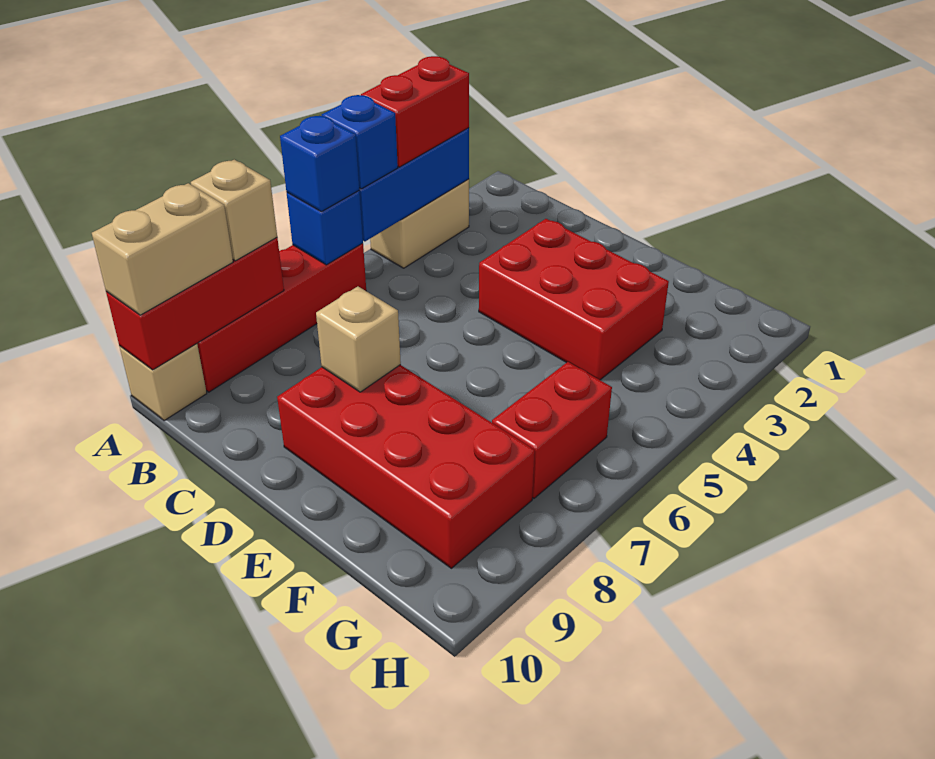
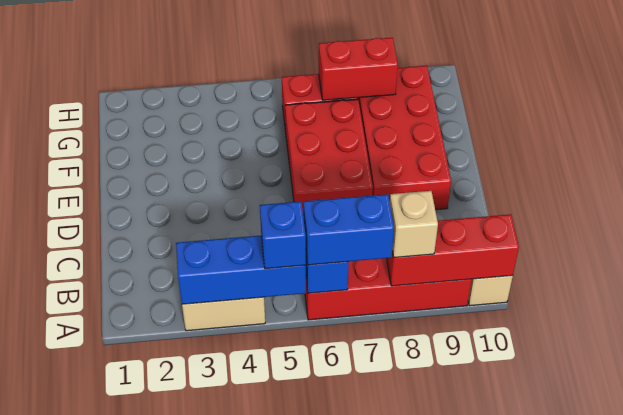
red brick A3:A4 level 3 -> red brick G7:G8 level 2
blue brick A6 level 3 -> blue brick A6:A7 level 3
tan brick A9:A10 level 3 -> none
red brick D3:F4 level 1 -> red brick D6:F7 level 1
tan brick D8 level 2 -> none

